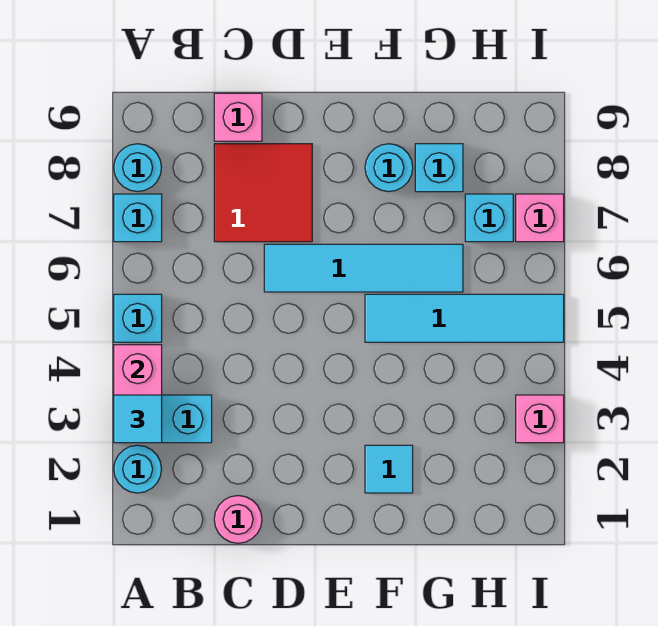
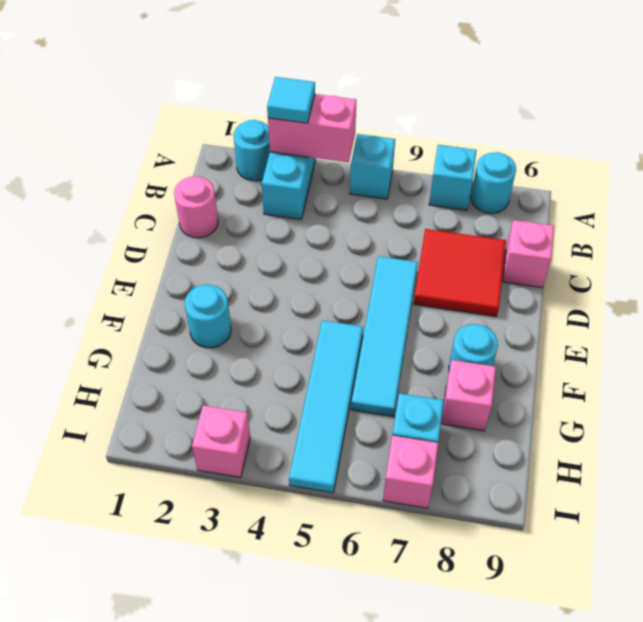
cyan tile F2 level 1 -> cyan round brick F2 level 1
cyan brick G8 level 1 -> pink brick G8 level 1

